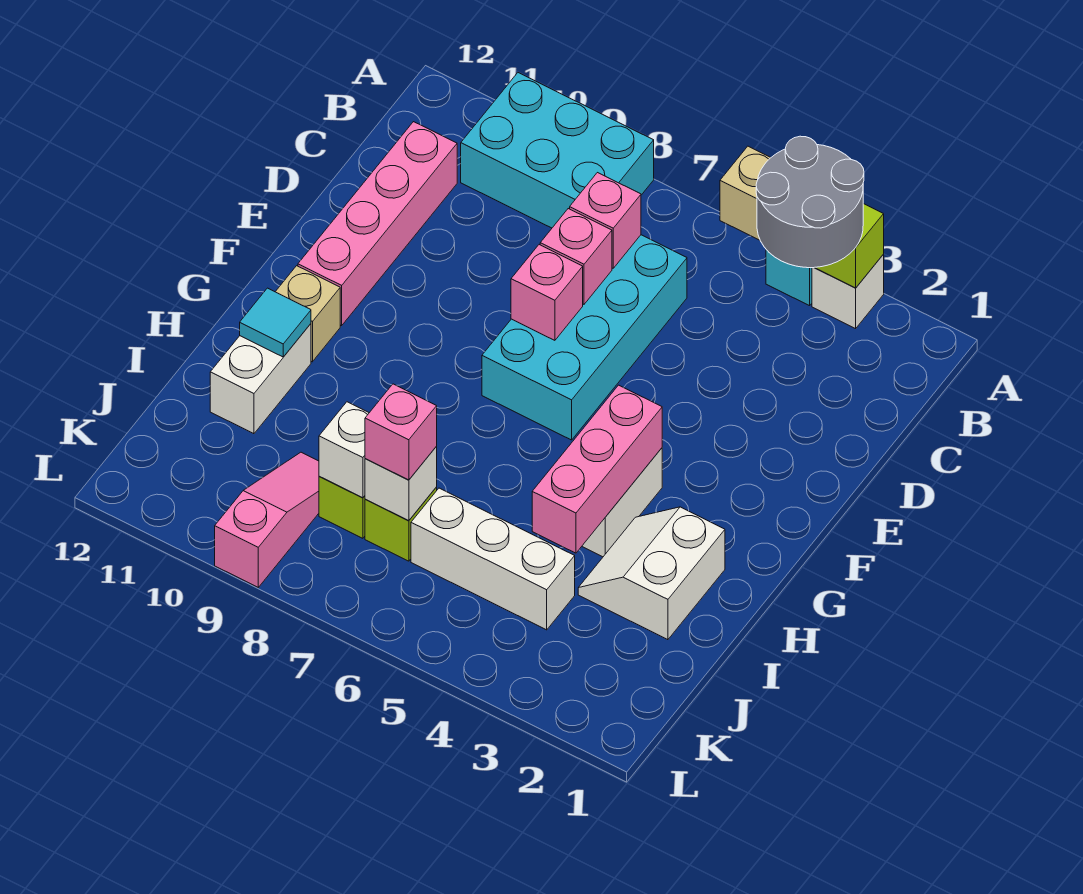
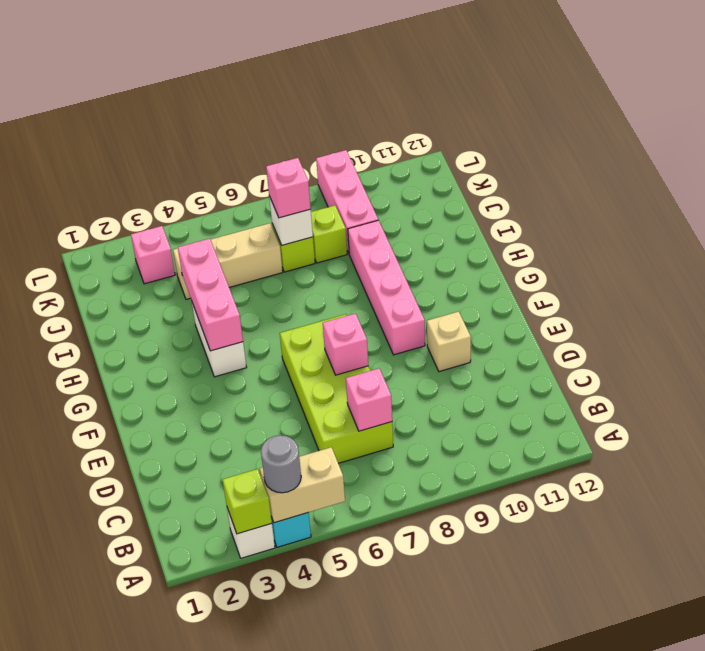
grey round brick A3:B4 level 3 -> grey round brick A4 level 3
cyan brick A8:B10 level 1 -> none
cyan brick C6:F7 level 1 -> lime brick C6:F7 level 1
pink brick C11:F11 level 1 -> pink brick F9:I9 level 1
pink brick D7 level 2 -> pink brick K3 level 1
tan brick G11 level 1 -> tan brick E10 level 1
white slope H2:I3 level 1 top 2 -> none
white brick H11:I11 level 1 -> none
cyan tile H11 level 2 -> none
white brick J4:J6 level 1 -> tan brick J4:J6 level 1
white brick J8 level 2 -> none
pink slope J9:L9 level 1 top L -> pink brick J9:L9 level 1

